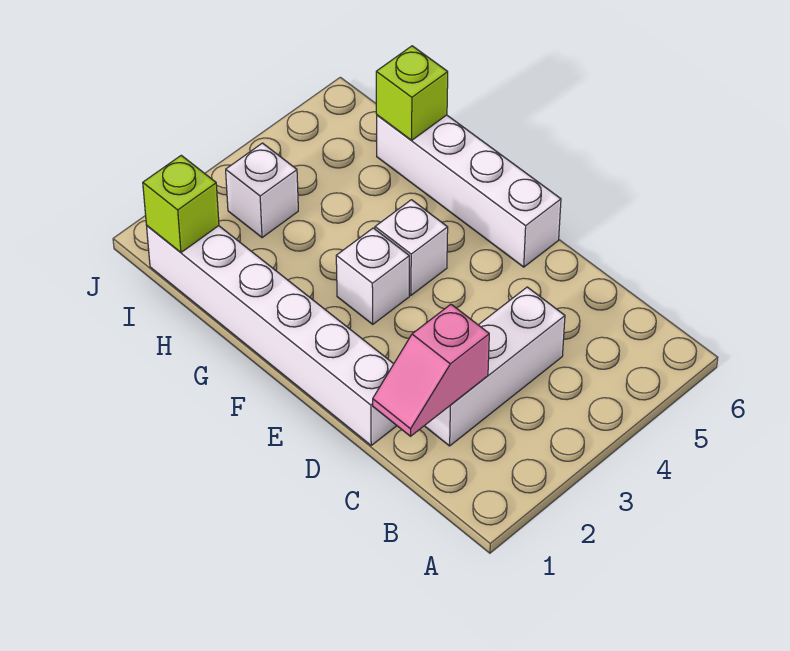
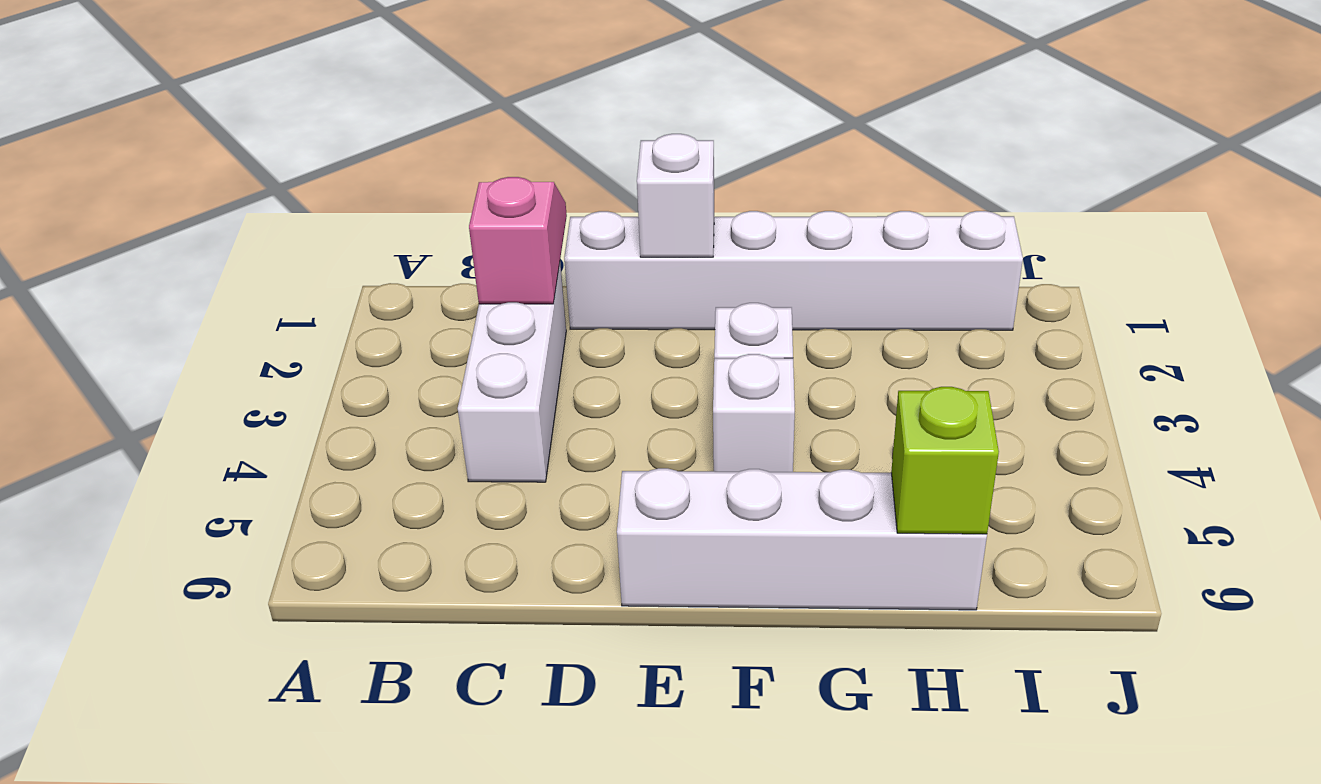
lime brick I1 level 2 -> none
white brick I3 level 1 -> white brick E1 level 2

